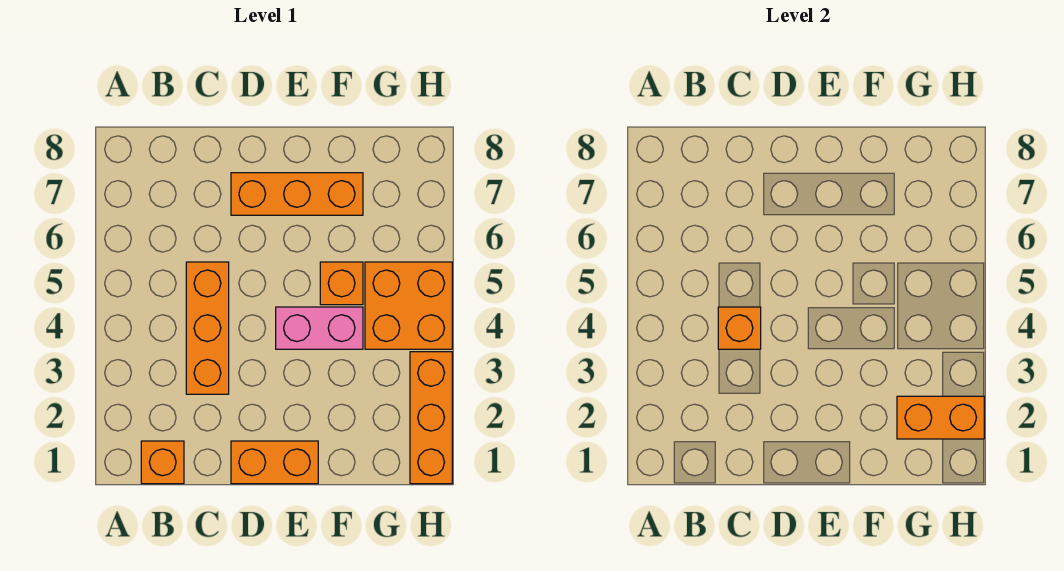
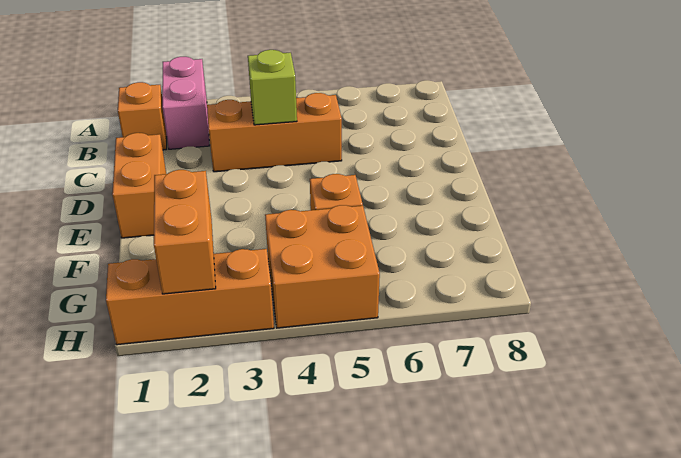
orange brick C4 level 2 -> lime brick C4 level 2
orange brick D7:F7 level 1 -> none
pink brick E4:F4 level 1 -> pink brick A2:B2 level 1

